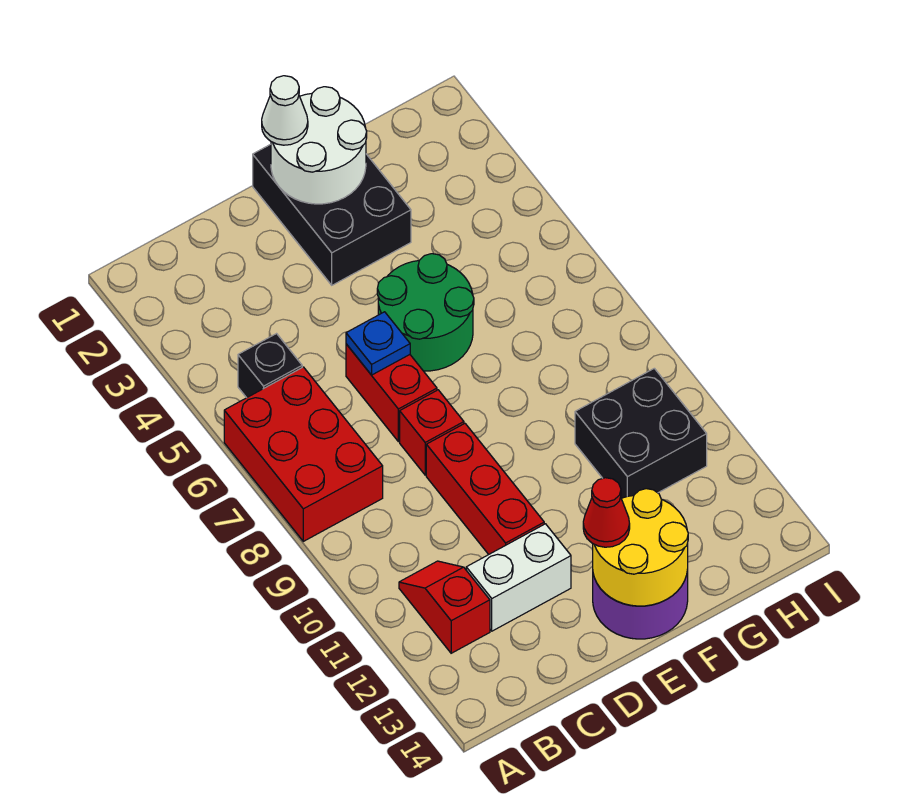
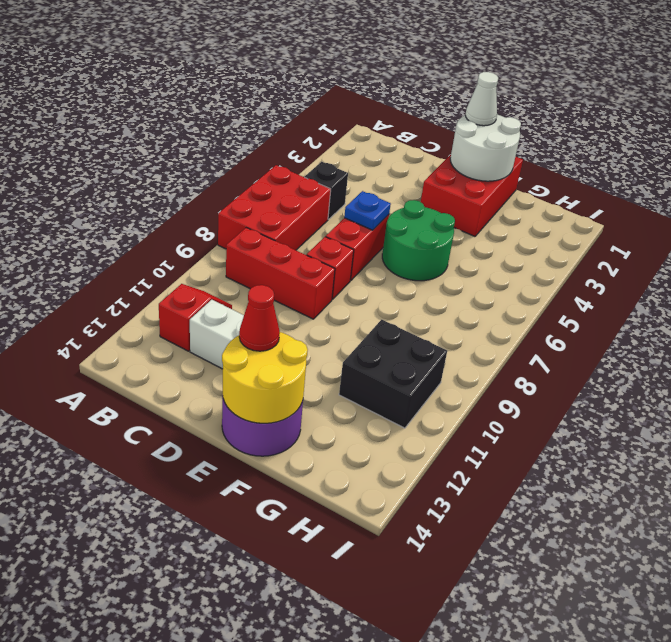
red brick D9:D11 level 1 -> red brick B9:D9 level 1
black brick E1:F3 level 1 -> red brick E1:F3 level 1

